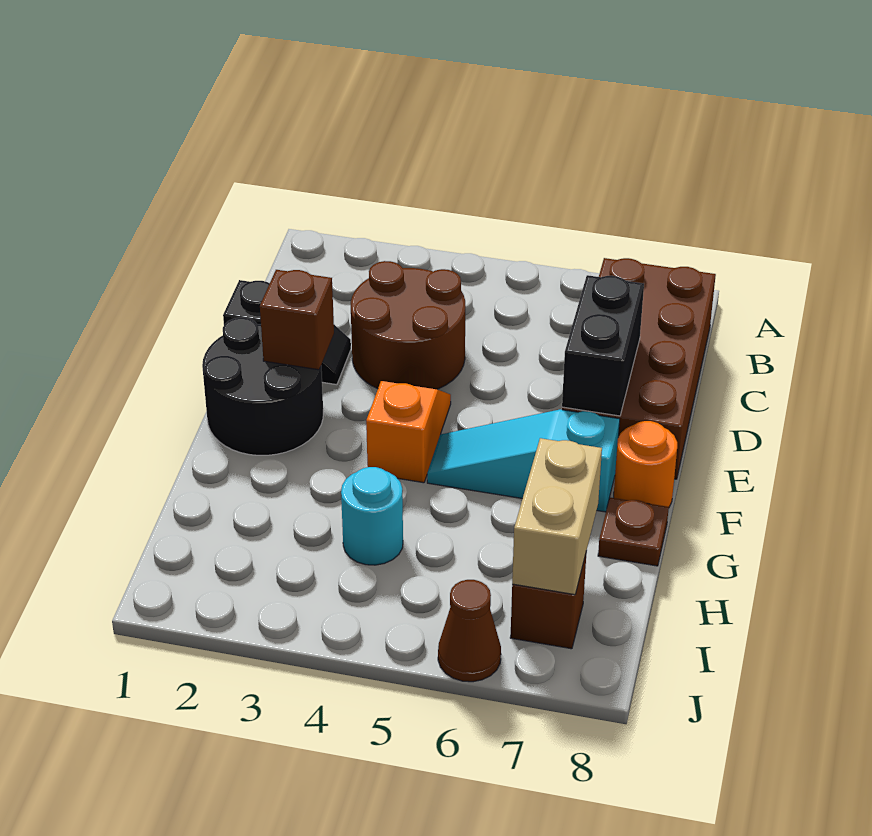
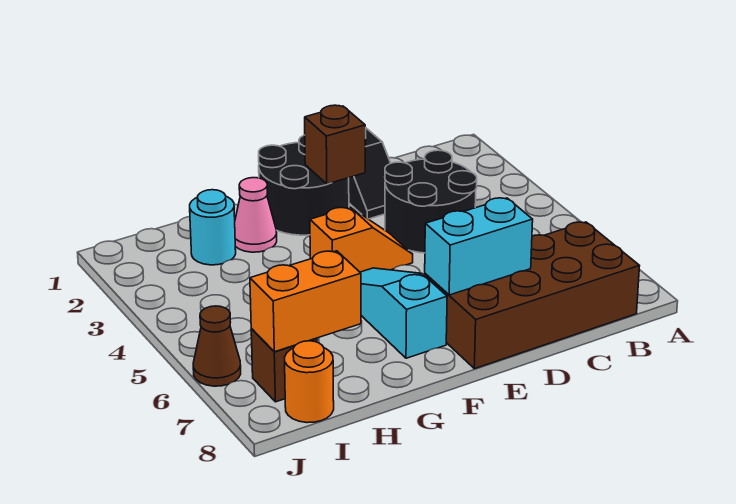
brown round brick C3:D4 level 1 -> black round brick C3:D4 level 1
black brick D7:E7 level 2 -> cyan brick D7:E7 level 2
orange round brick F8 level 1 -> orange round brick I8 level 1
none -> pink cone G2 level 1
brown plate G8 level 1 -> none
cyan round brick H4 level 1 -> cyan round brick H2 level 1
tan brick H7:I7 level 2 -> orange brick H7:I7 level 2

